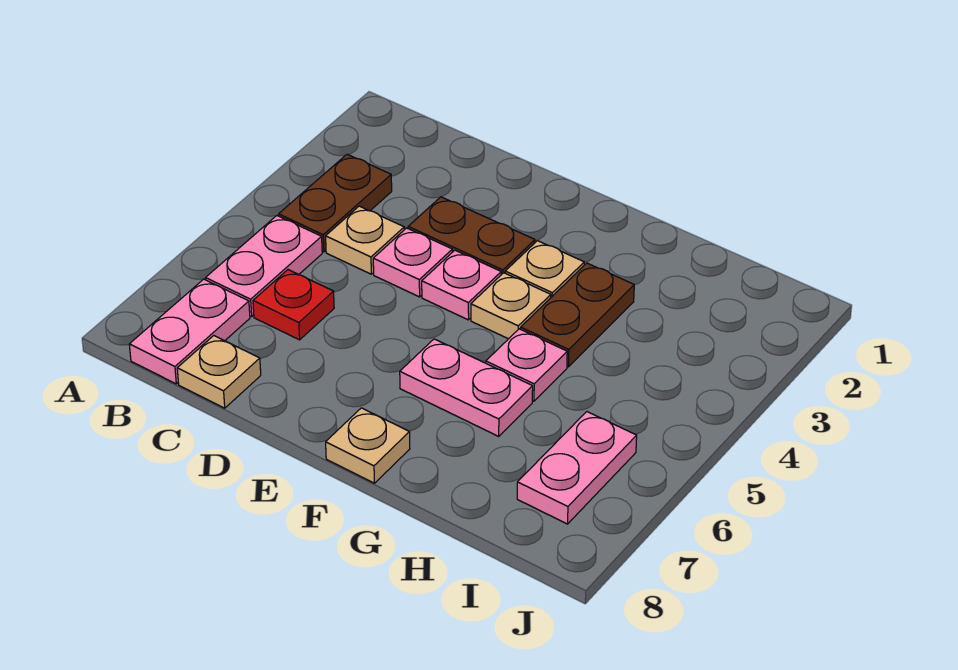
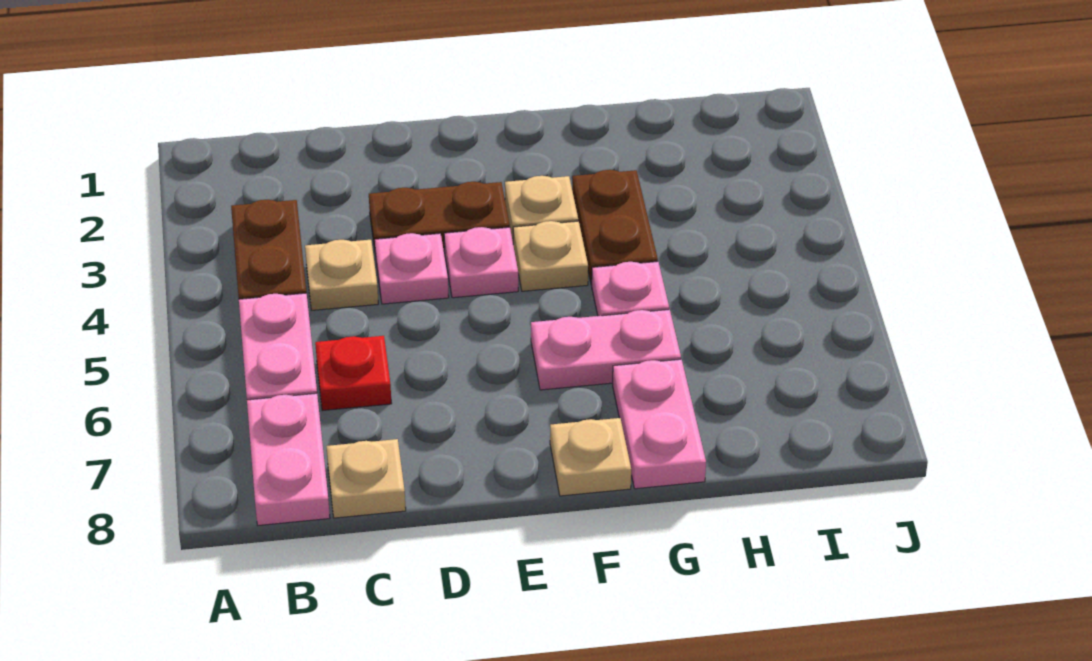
pink plate I6:I7 level 1 -> pink plate G7:G8 level 1

